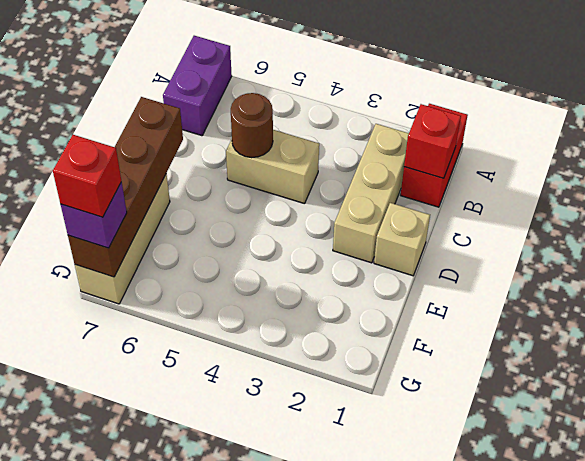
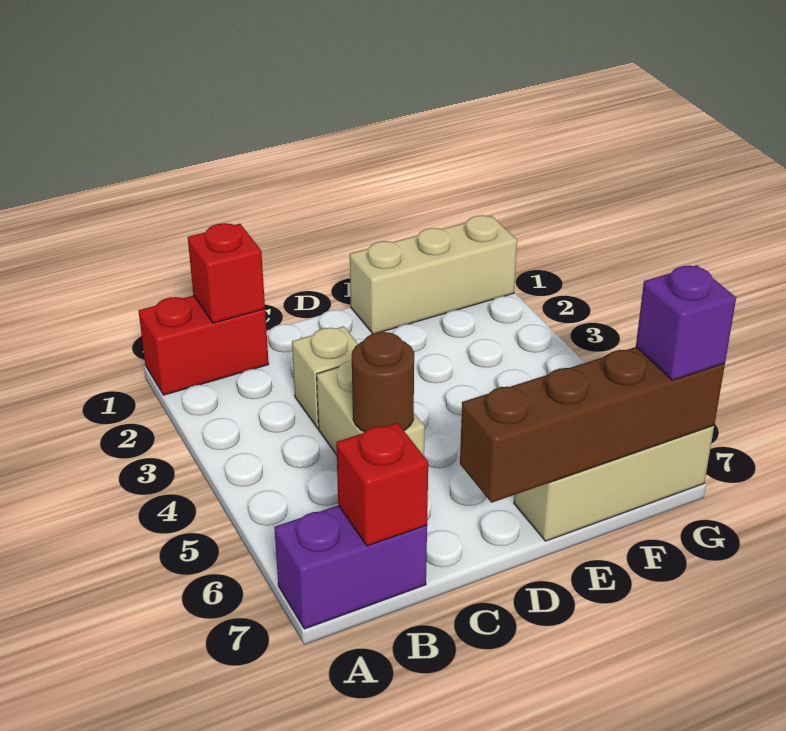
tan brick B2:D2 level 1 -> tan brick E1:G1 level 1
tan brick D1 level 1 -> tan brick C3 level 1
red brick G7 level 4 -> red brick B7 level 2

